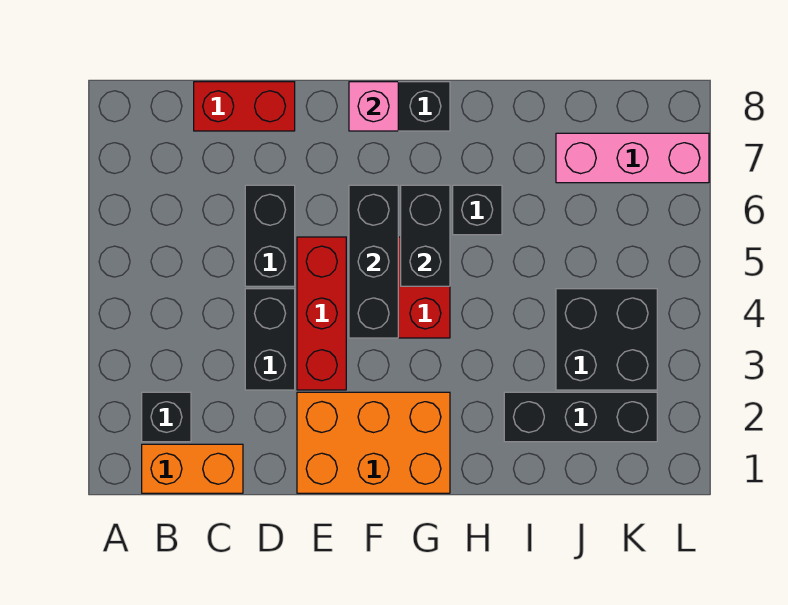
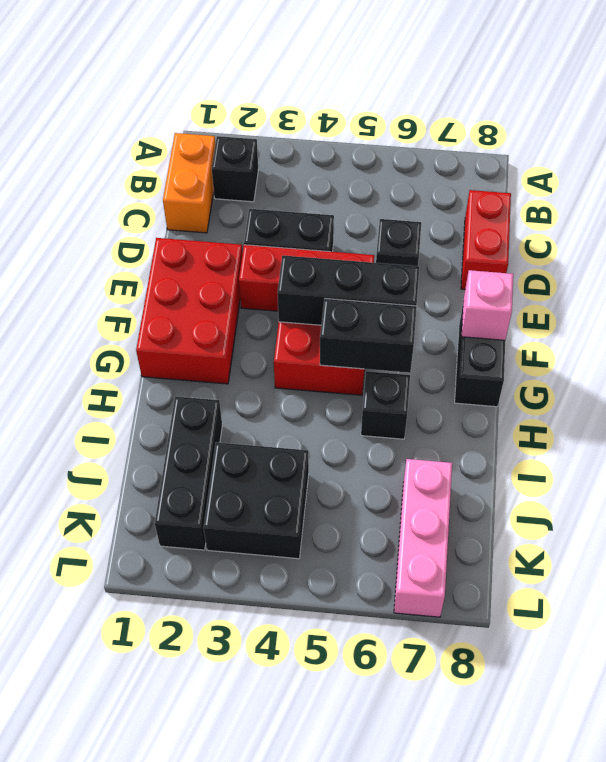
black brick D5:D6 level 1 -> black brick D6 level 1
orange brick E1:G2 level 1 -> red brick E1:G2 level 1

